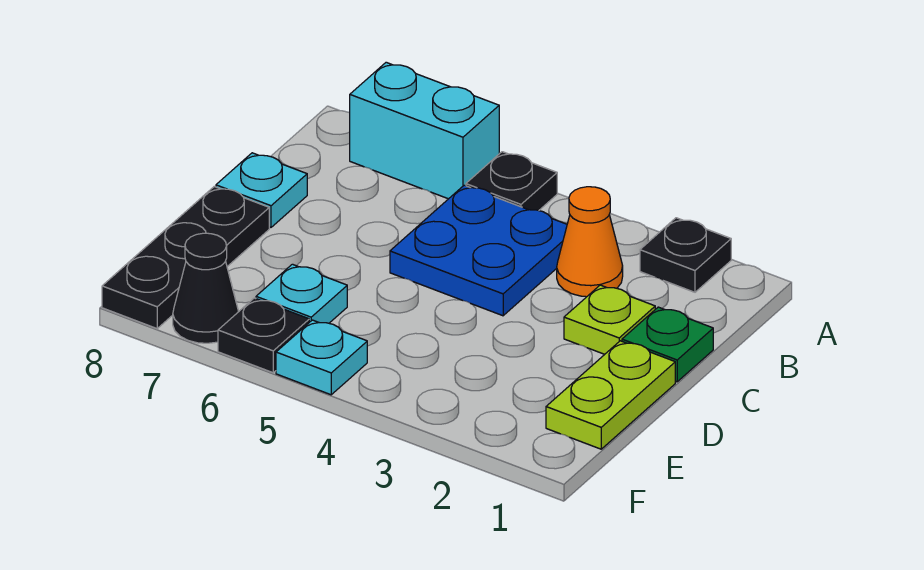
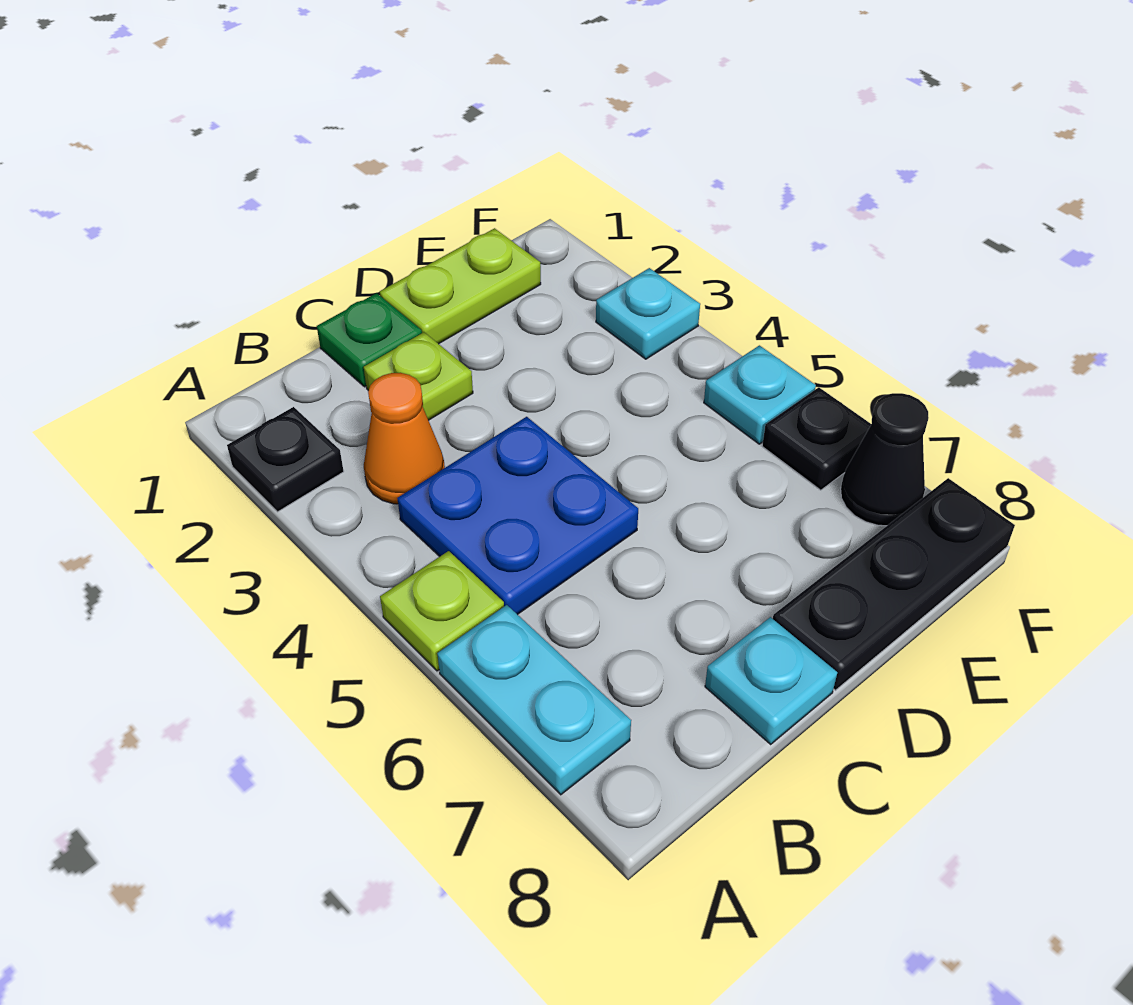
black plate A5 level 1 -> lime plate A5 level 1
cyan brick A6:A7 level 1 -> cyan plate A6:A7 level 1
cyan plate E6 level 1 -> cyan plate F3 level 1

